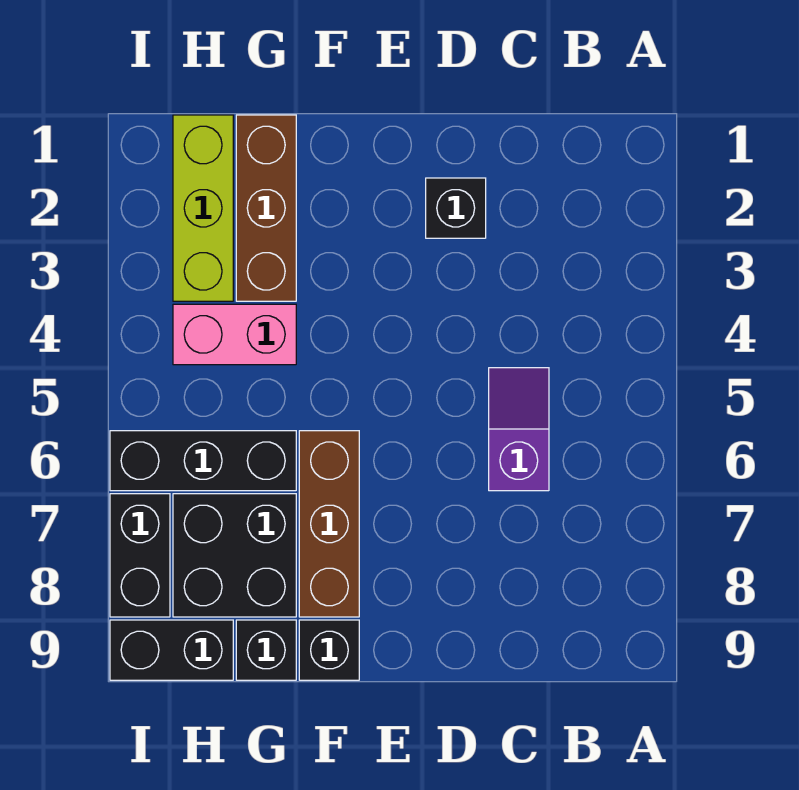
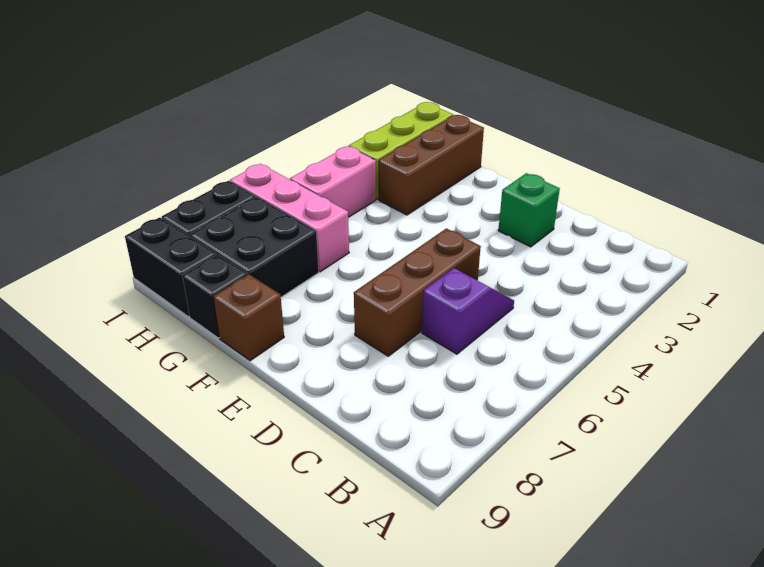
black brick D2 level 1 -> green brick D2 level 1
brown brick F6:F8 level 1 -> brown brick D5:D7 level 1
black brick F9 level 1 -> brown brick F9 level 1
pink brick G4:H4 level 1 -> pink brick H4:H5 level 1
black brick G6:I6 level 1 -> pink brick G6:I6 level 1

